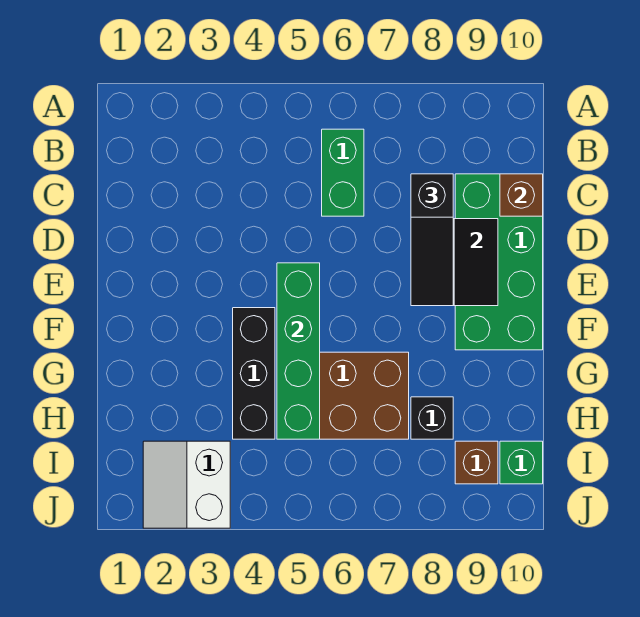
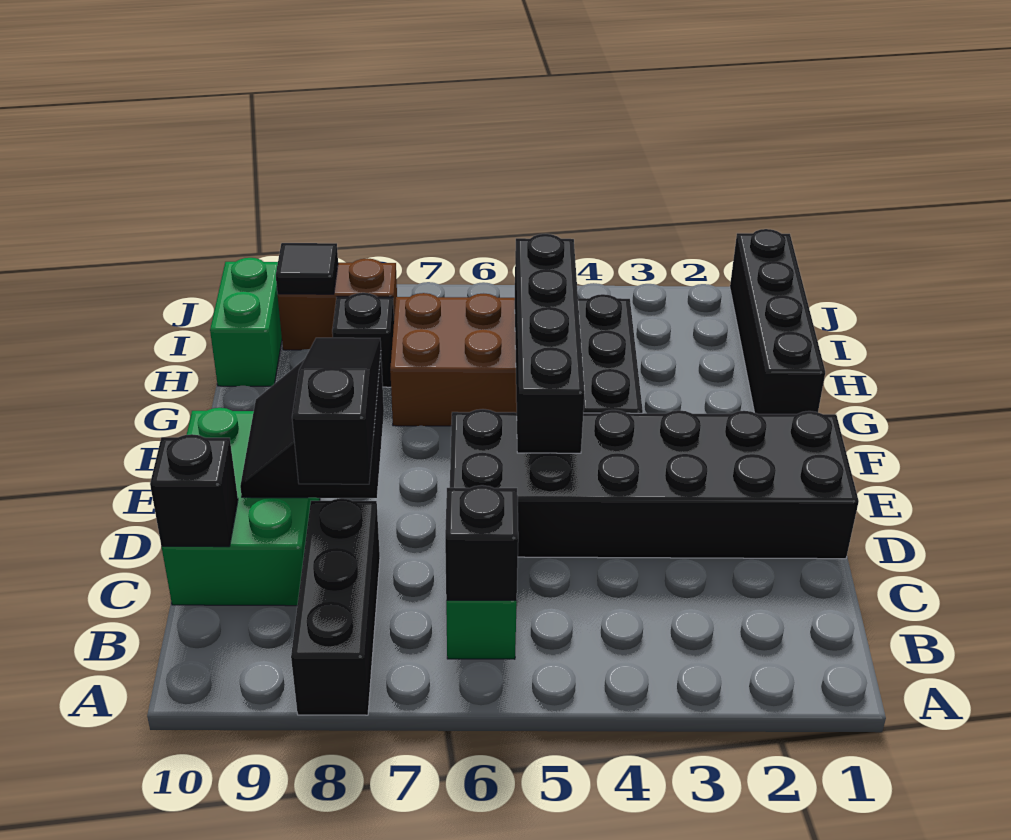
none -> black brick A8:C8 level 1
none -> black brick B6 level 2
green brick C9:F10 level 1 -> green brick C9:E10 level 1
brown brick C10 level 2 -> black brick C10 level 2
none -> black brick D1:E6 level 1
green brick E5:H5 level 2 -> black brick E5:H5 level 2
none -> black brick G1:J1 level 1
white slope I2:J3 level 1 top 3 -> none
brown brick I9 level 1 -> brown brick I8:I9 level 1
none -> black tile I9 level 2
green brick I10 level 1 -> green brick H10:I10 level 1

